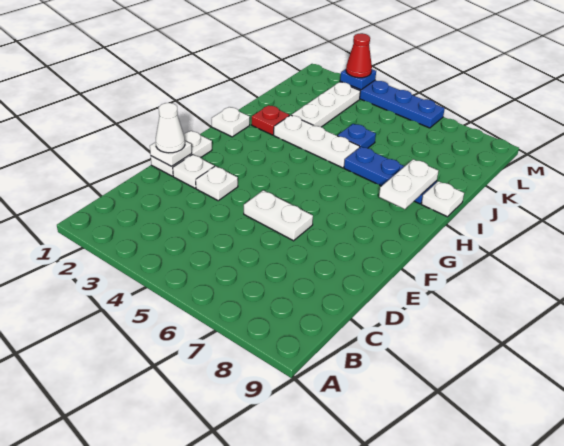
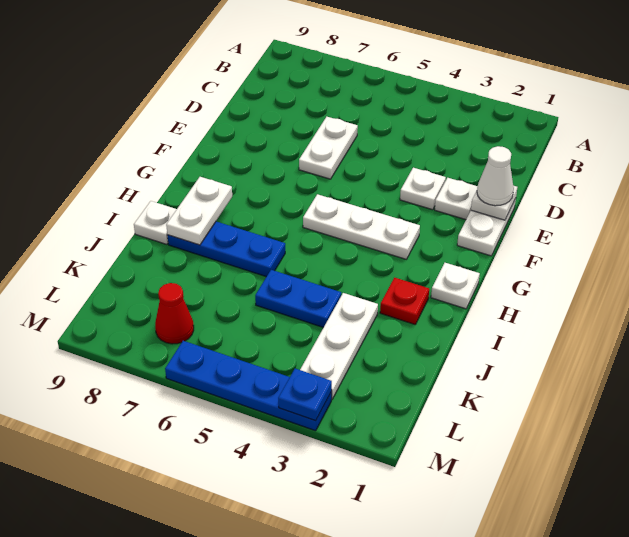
white plate E5:E6 level 1 -> white plate D6:E6 level 1
white plate I3:I5 level 1 -> white plate G3:G5 level 1
blue plate J5 level 1 -> blue plate J4:J5 level 1
red cone M3 level 3 -> red cone L7 level 1

